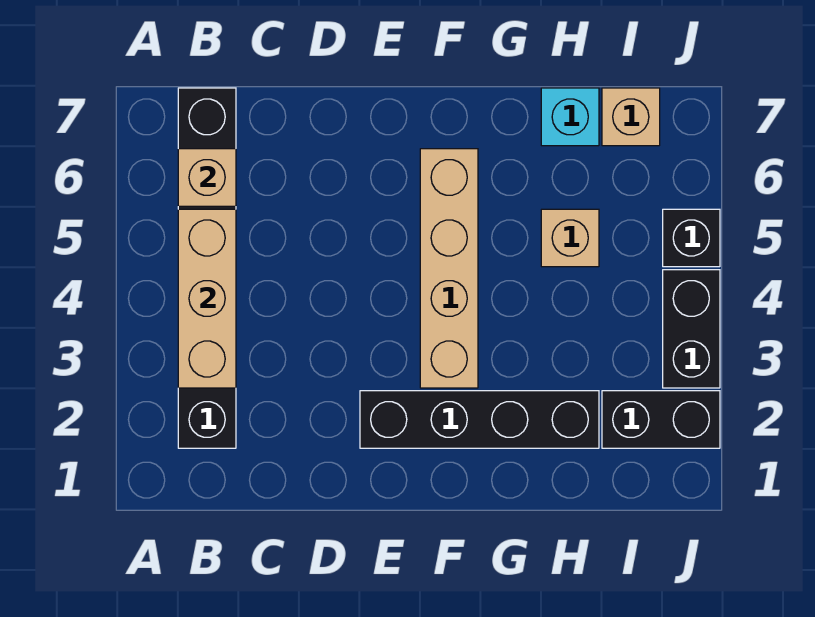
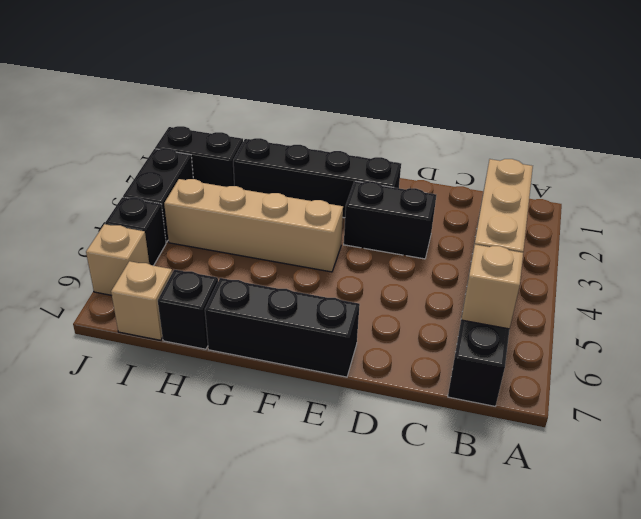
none -> black brick D3:E3 level 1
none -> black brick E7:G7 level 1
tan brick F3:F6 level 1 -> tan brick F4:I4 level 1
tan brick H5 level 1 -> tan brick J6 level 1
cyan brick H7 level 1 -> black brick H7 level 1

